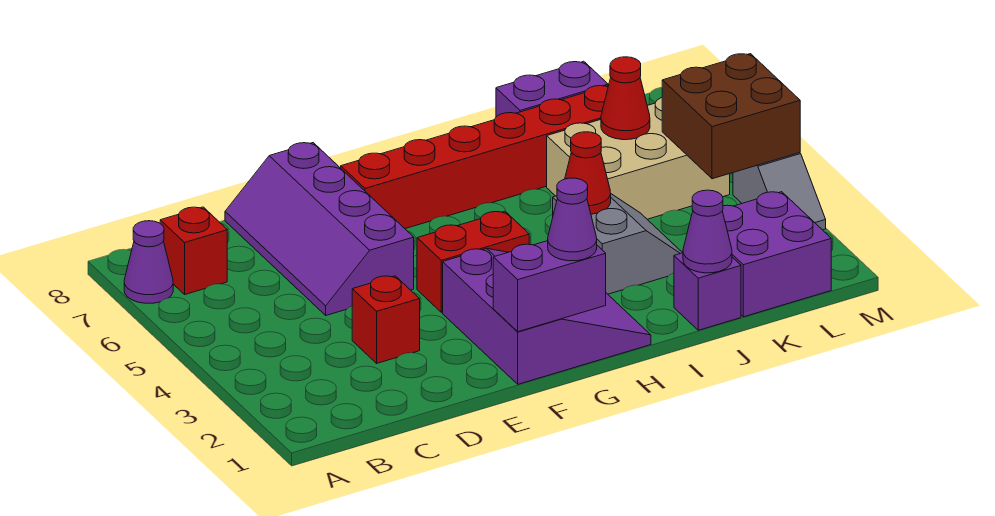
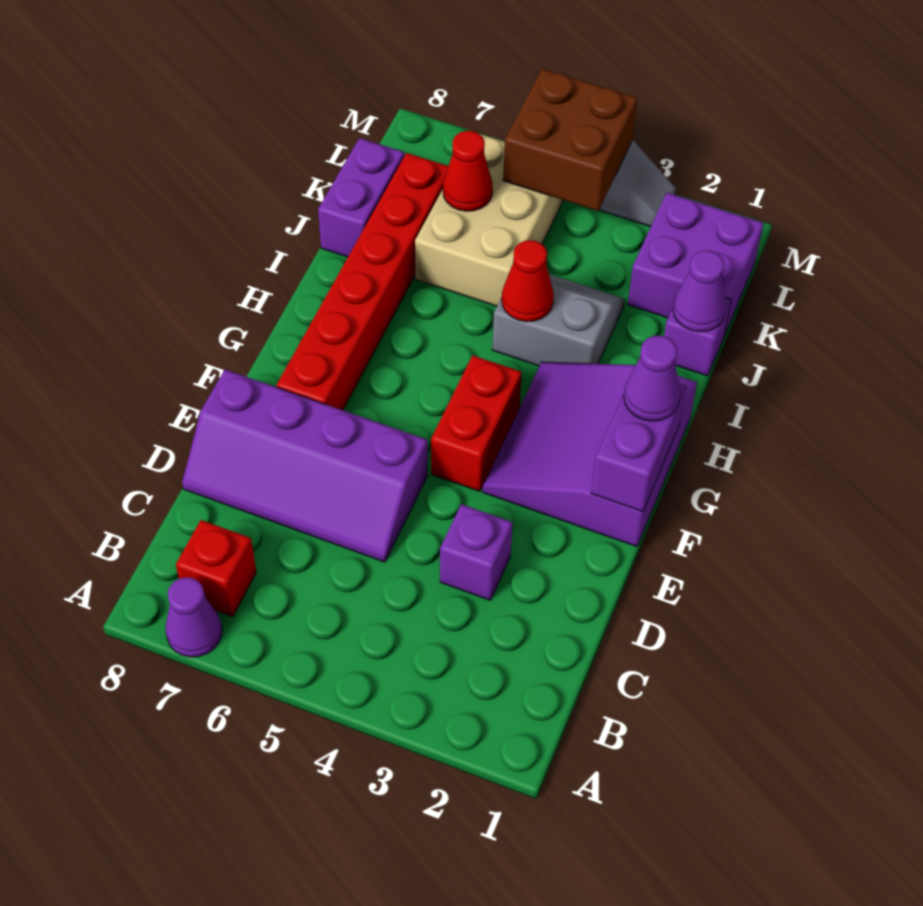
red brick D3 level 1 -> purple brick D3 level 1
purple slope F1:H3 level 1 top F -> purple slope F1:H3 level 1 top 1

